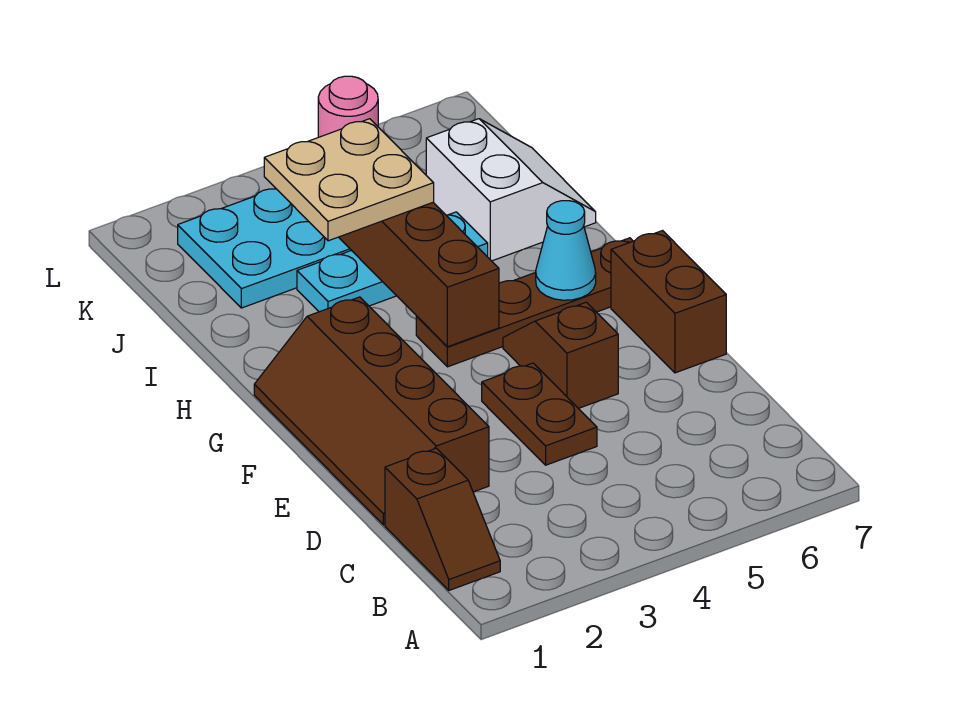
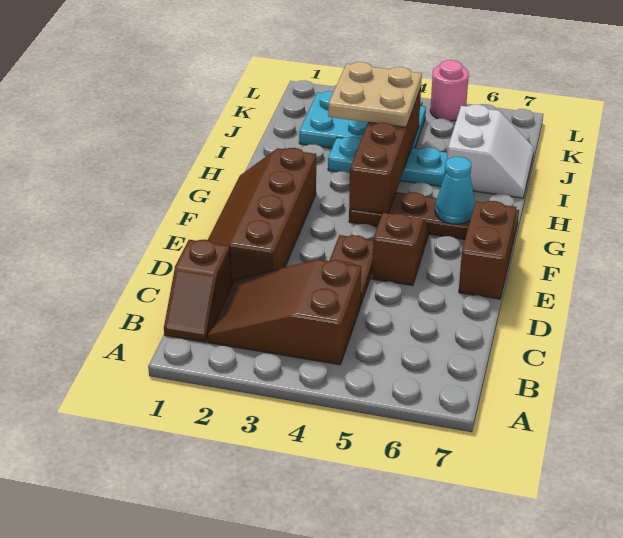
none -> brown slope B2:C4 level 1 top 4

